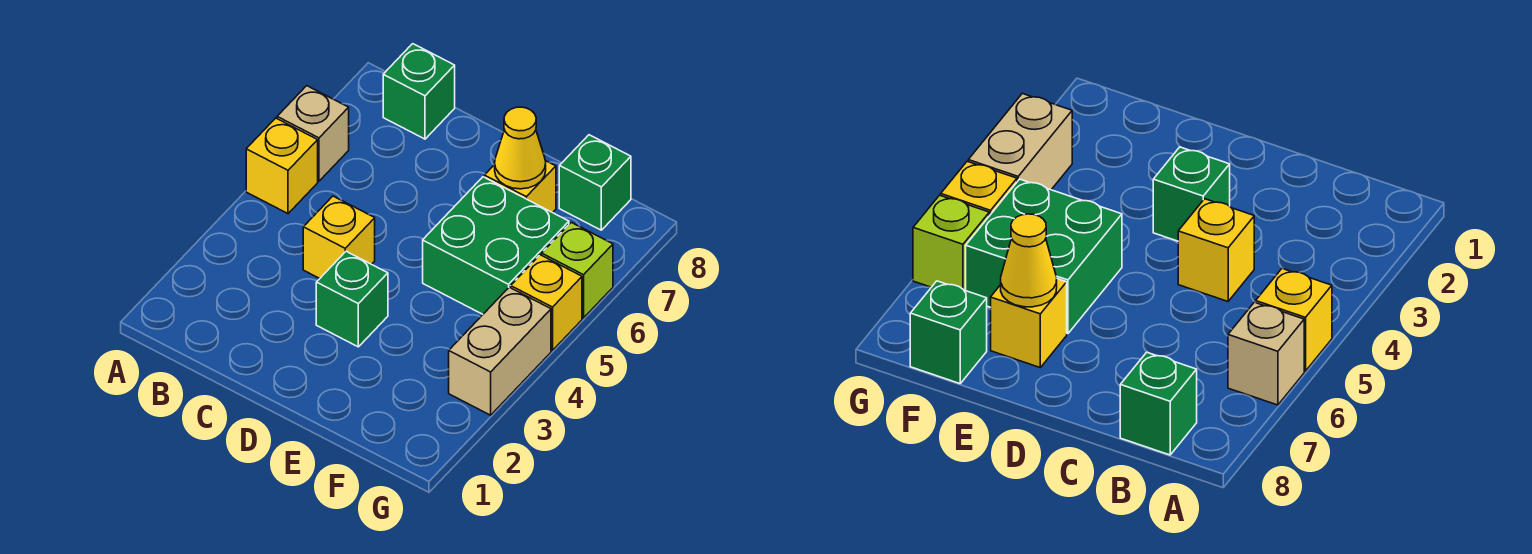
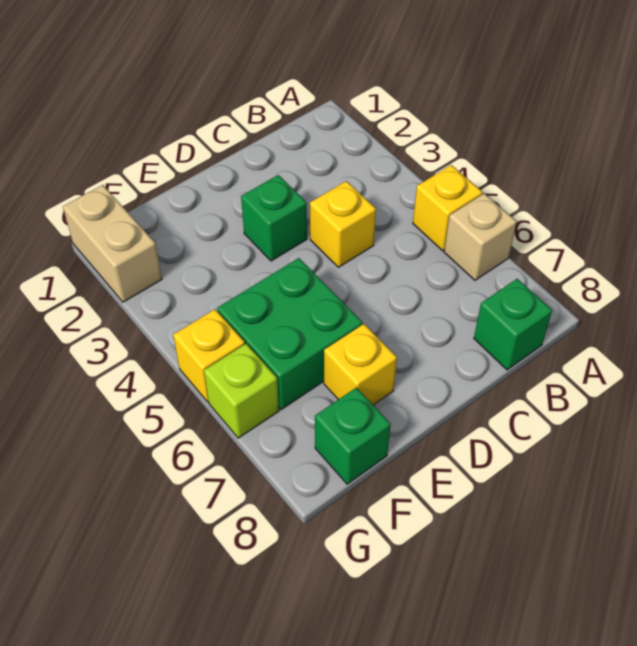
yellow cone E7 level 2 -> none
tan brick G3:G4 level 1 -> tan brick G1:G2 level 1

